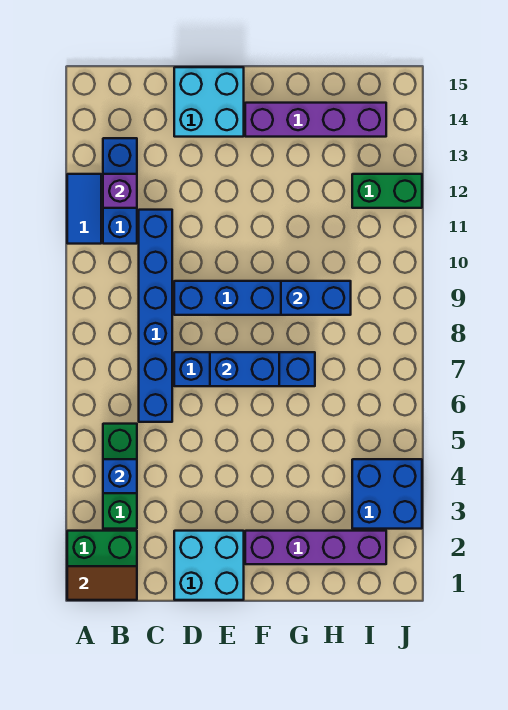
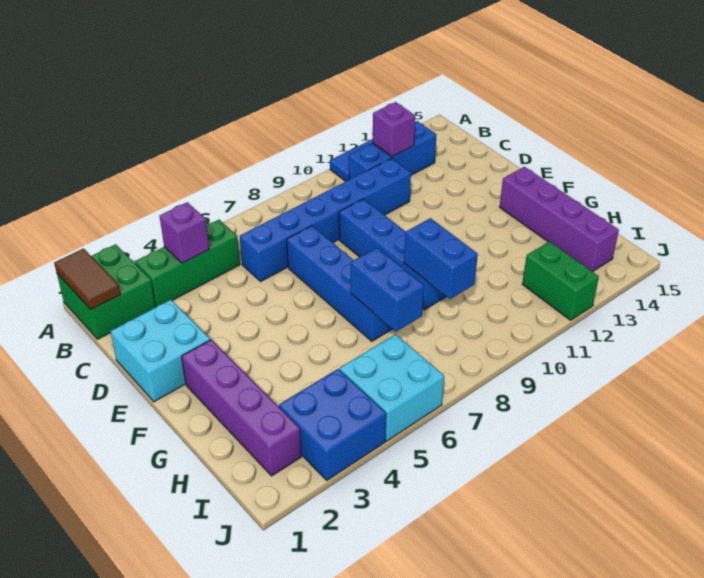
blue brick B4 level 2 -> purple brick B4 level 2
cyan brick D14:E15 level 1 -> cyan brick I5:J6 level 1
blue brick E7:F7 level 2 -> blue brick G7:H7 level 2

